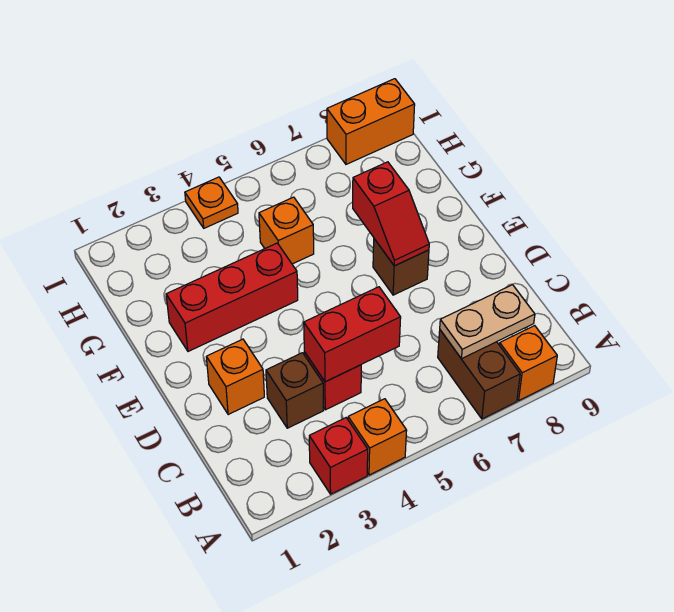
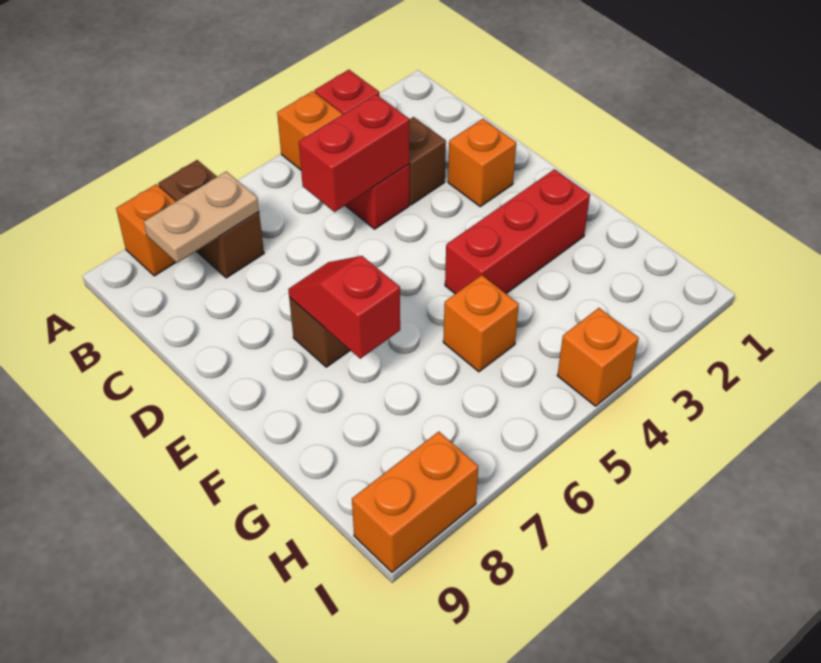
orange plate I4 level 1 -> orange brick I4 level 1

